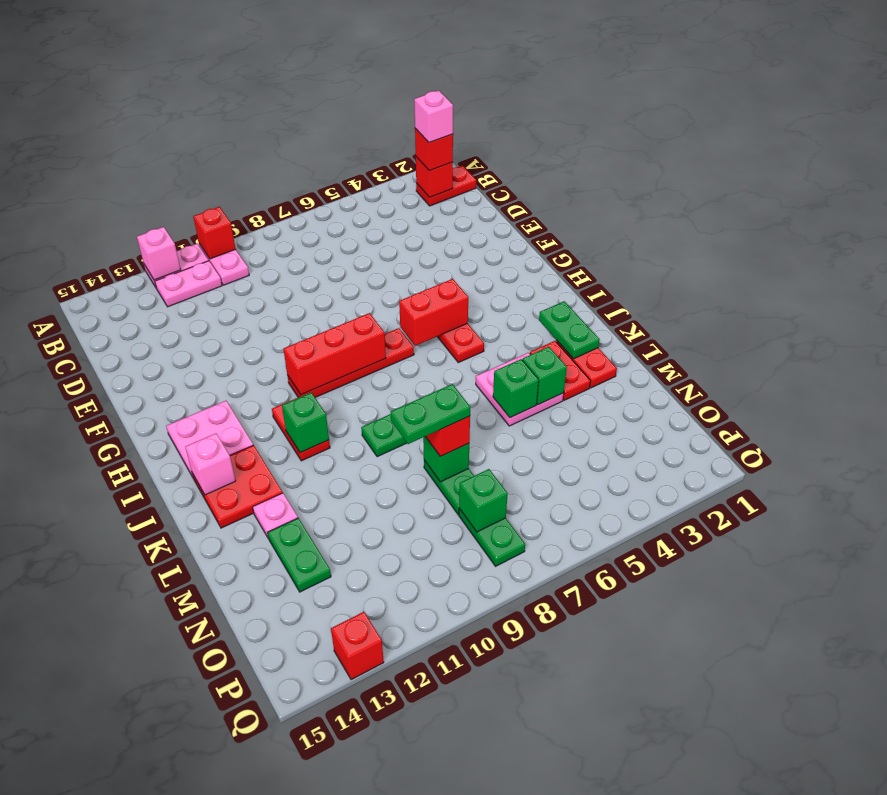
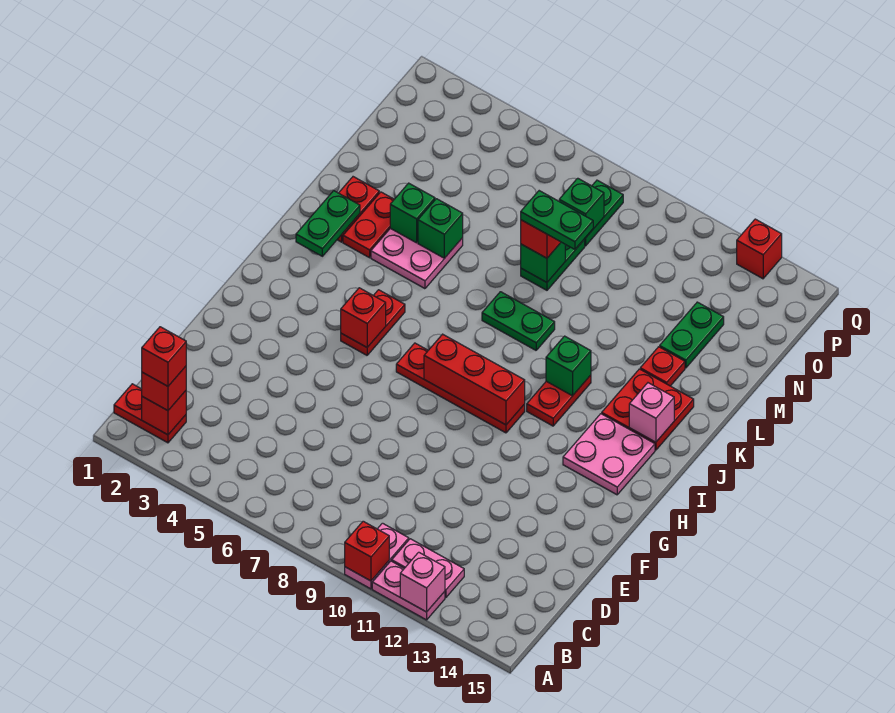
pink brick B2 level 4 -> red brick B2 level 4
red brick H5:H6 level 2 -> red brick H5 level 2
pink plate L13 level 1 -> red plate L13 level 1

